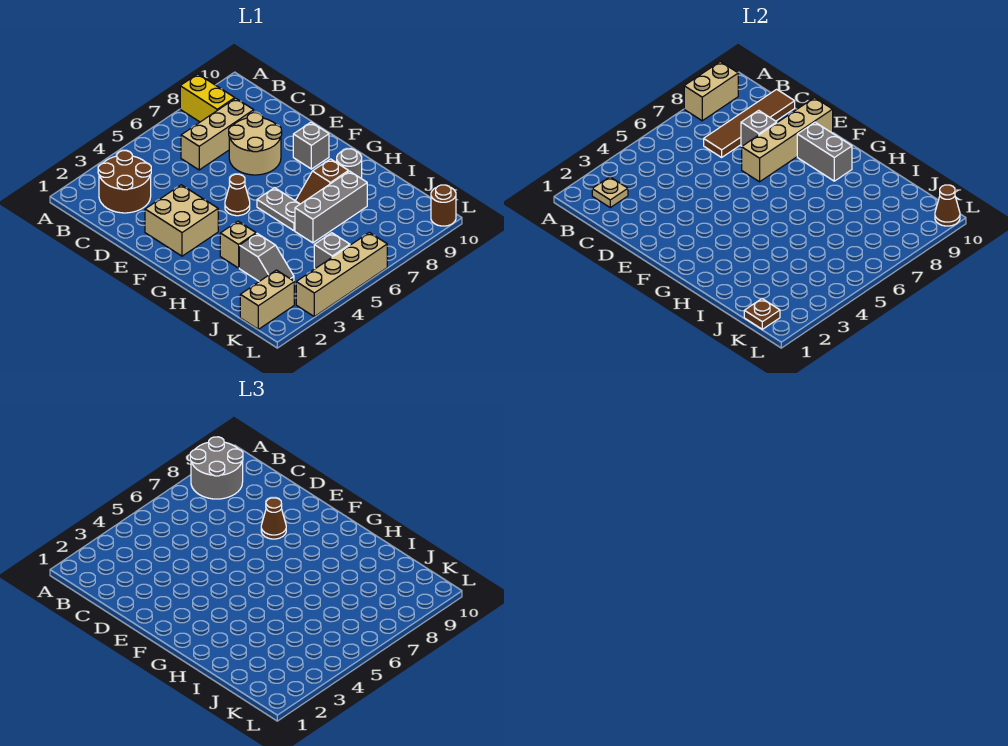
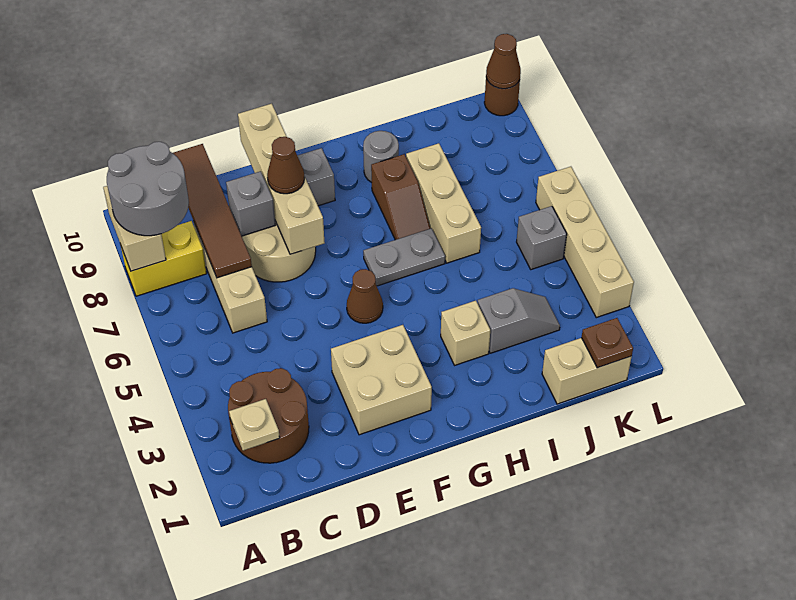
grey brick F9:G9 level 2 -> none
grey brick I6:I8 level 1 -> tan brick I6:I8 level 1
tan brick K1:K2 level 1 -> tan brick J1:K1 level 1

